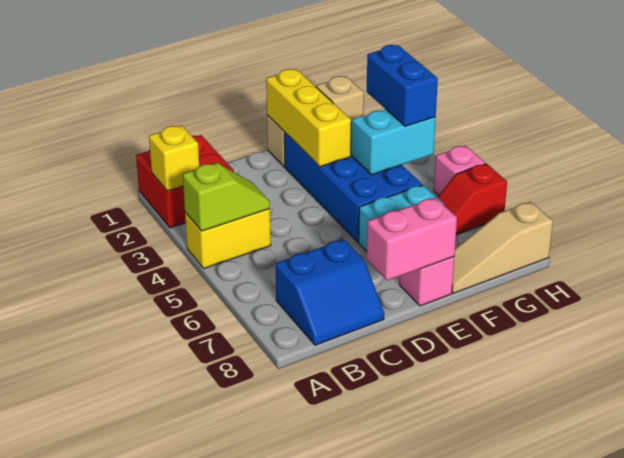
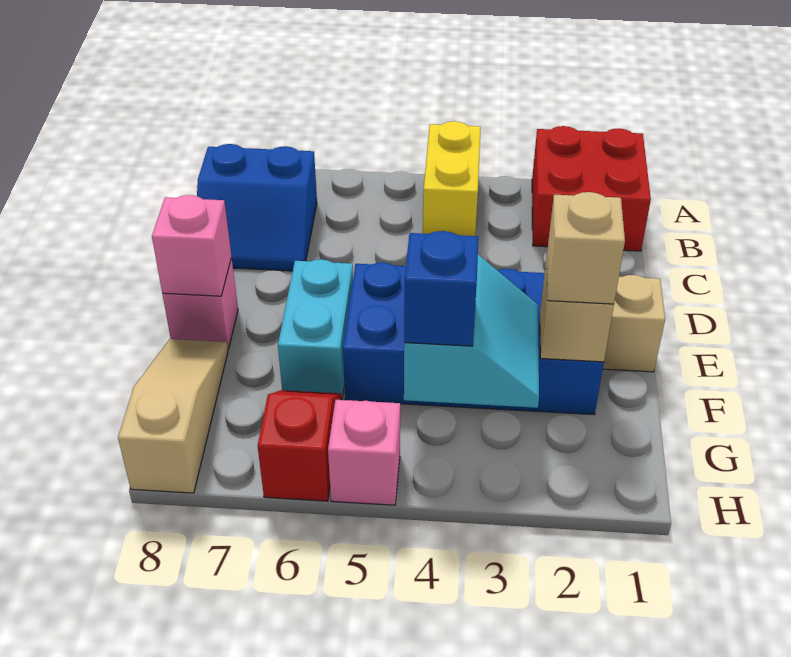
yellow brick A2 level 2 -> none
lime slope A4:B4 level 2 top A -> none
blue slope B7:C8 level 1 top 7 -> blue slope B7:C8 level 1 top B
pink brick D8:E8 level 2 -> pink brick E8 level 2
yellow brick E1:E3 level 2 -> none
none -> tan brick F2 level 3
blue brick G3:G4 level 3 -> blue brick G4 level 3

